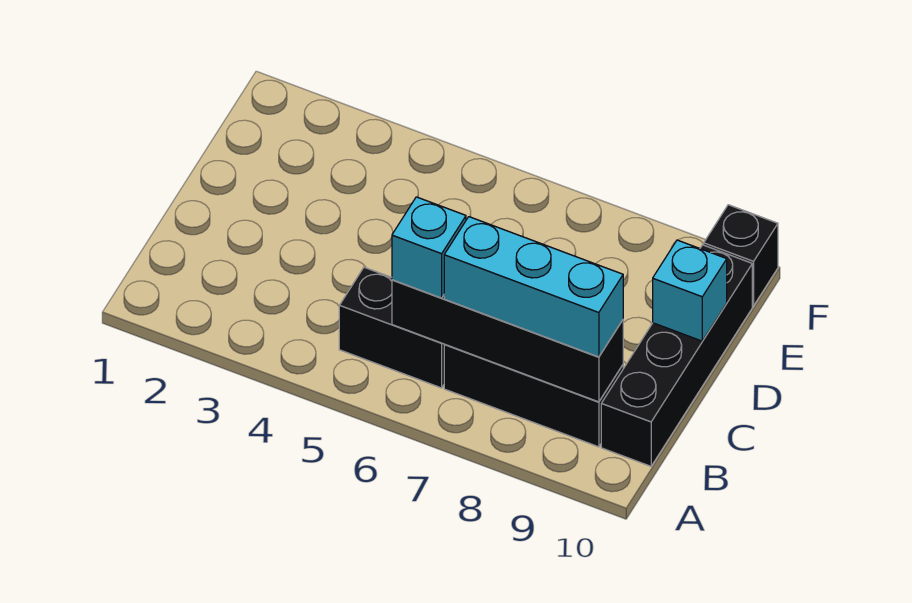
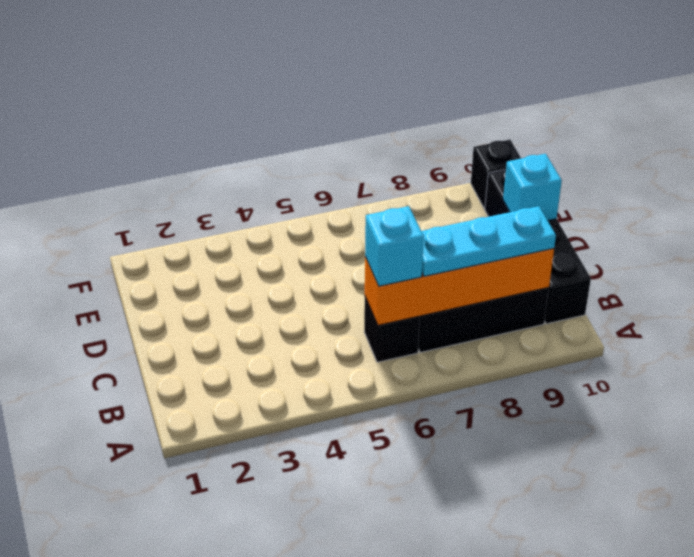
black brick B5:B6 level 1 -> black brick B6 level 1
black brick B6:B9 level 2 -> orange brick B6:B9 level 2
cyan brick B7:B9 level 3 -> cyan plate B7:B9 level 3

